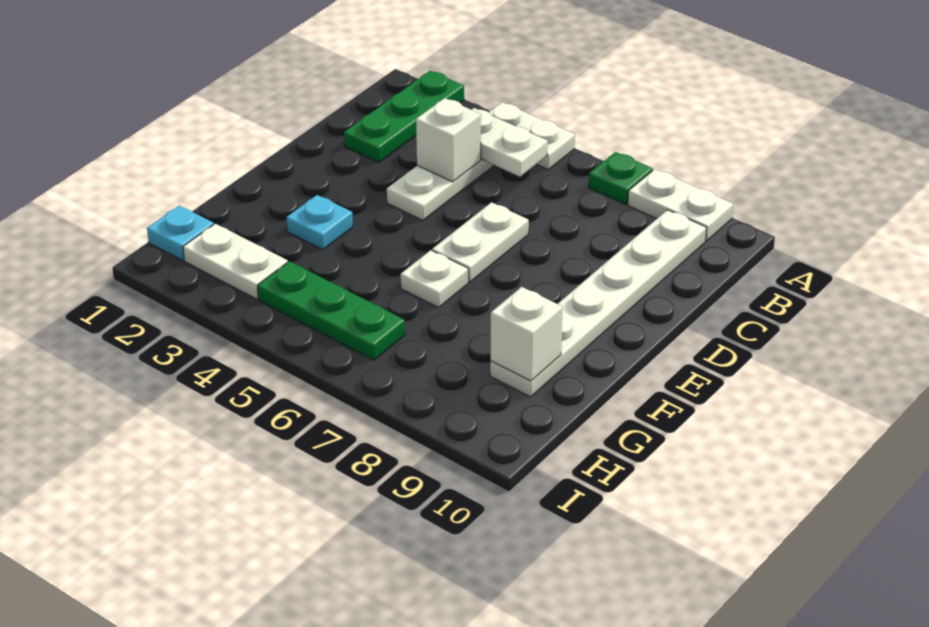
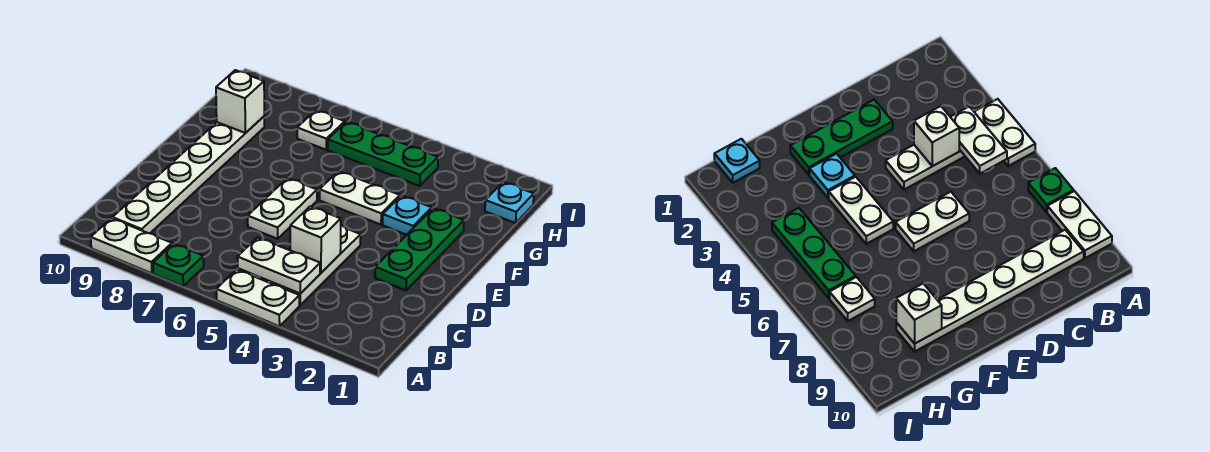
green plate A2:C2 level 1 -> green plate D2:F2 level 1
white plate F6 level 1 -> white plate H7 level 1
white plate H2:H3 level 1 -> white plate F4:F5 level 1

